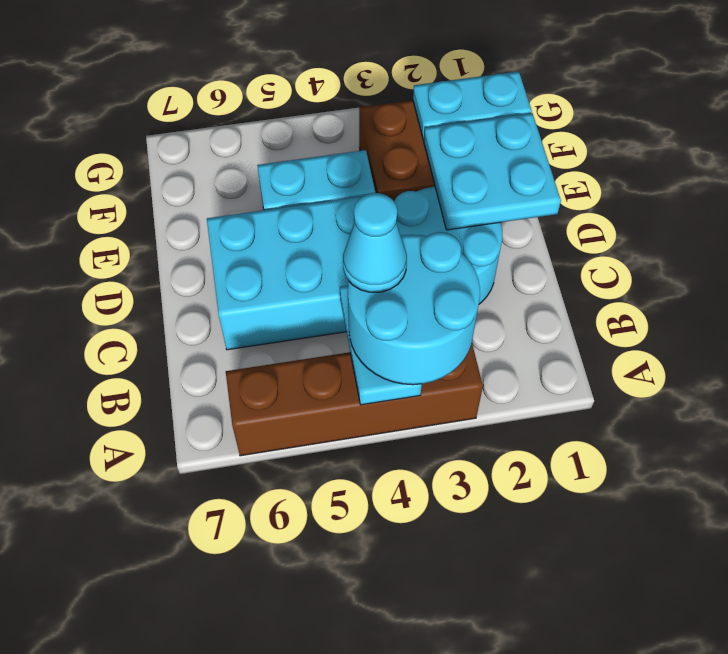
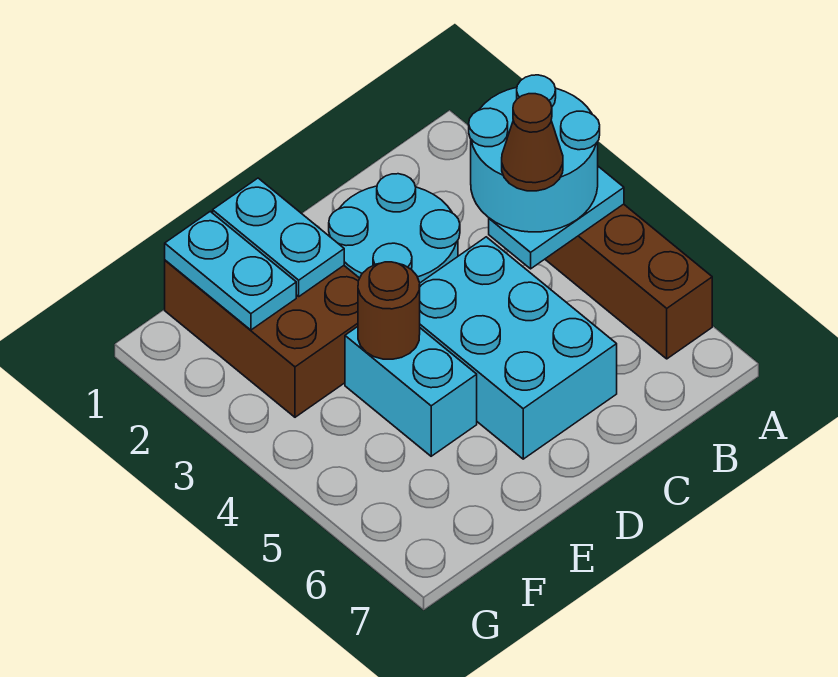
cyan cone B4 level 4 -> brown cone B4 level 4
cyan plate D1:E2 level 2 -> cyan plate E1:E2 level 2
none -> brown round brick E4 level 2

